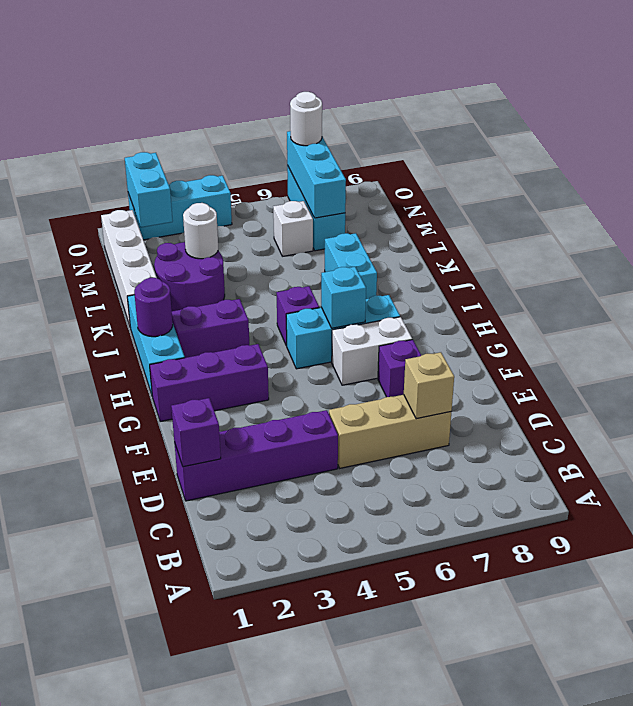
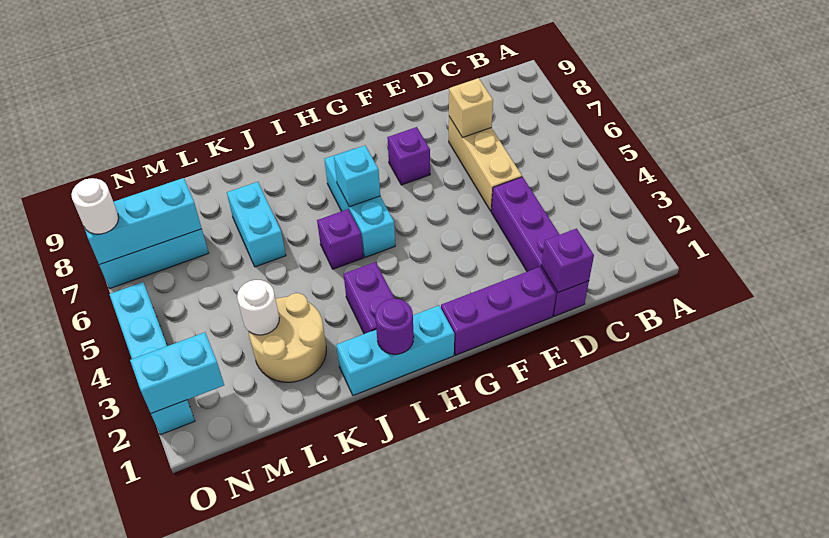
purple brick G1:G3 level 1 -> purple brick E1:G1 level 1
white brick G6:G7 level 1 -> none
cyan brick J7:K7 level 1 -> cyan brick K6:K7 level 1
white brick K1:N1 level 1 -> none
purple round brick K2:L3 level 1 -> tan round brick K2:L3 level 1
white brick M6 level 1 -> none
cyan brick O2:O4 level 1 -> cyan brick O2:O5 level 1

